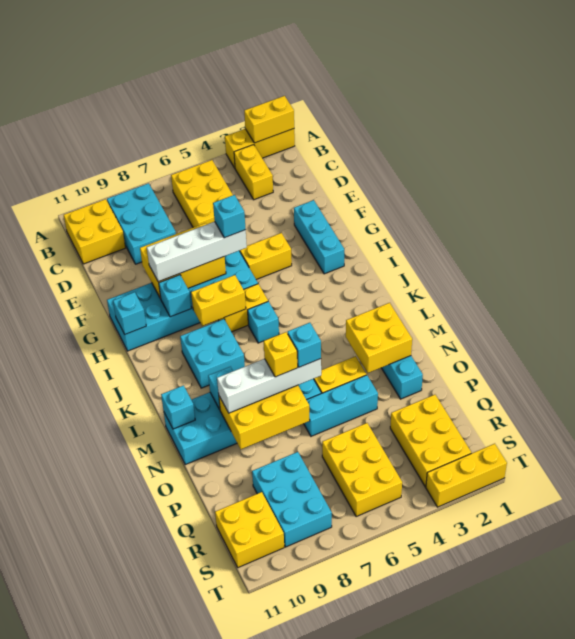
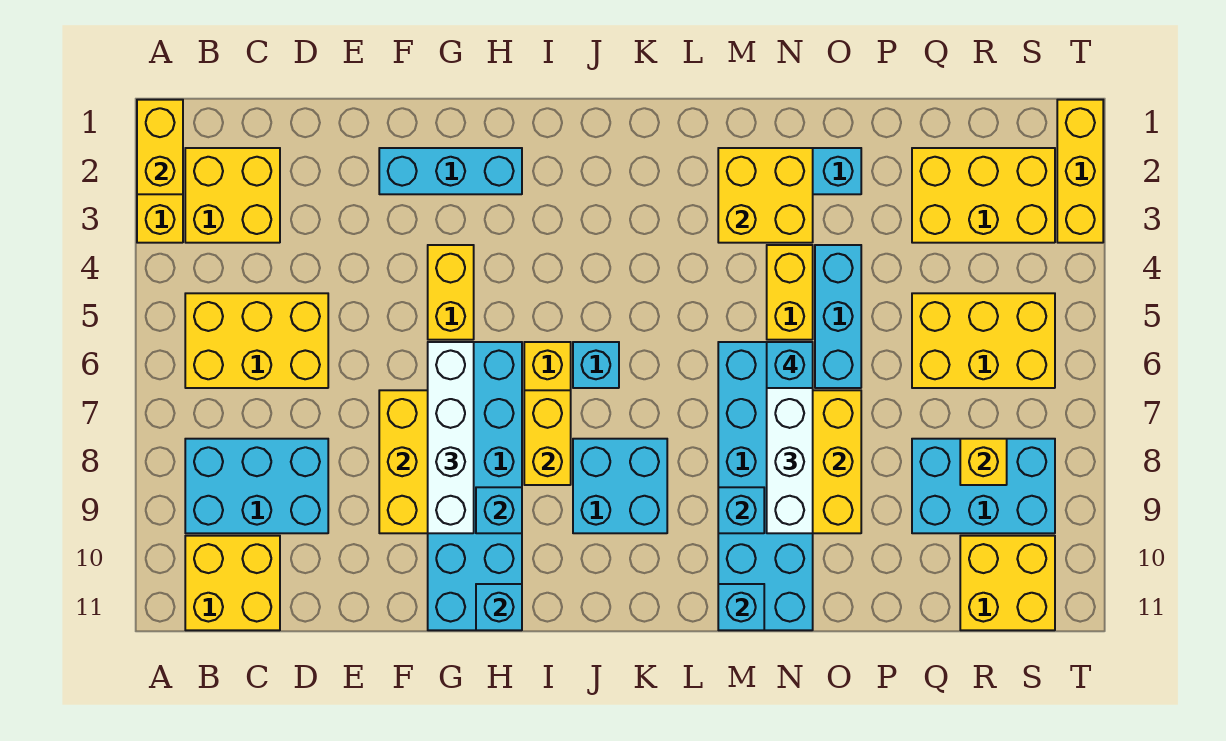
yellow brick B3:C3 level 1 -> yellow brick B2:C3 level 1
cyan brick G6 level 4 -> none
yellow brick N7 level 4 -> yellow brick R8 level 2

